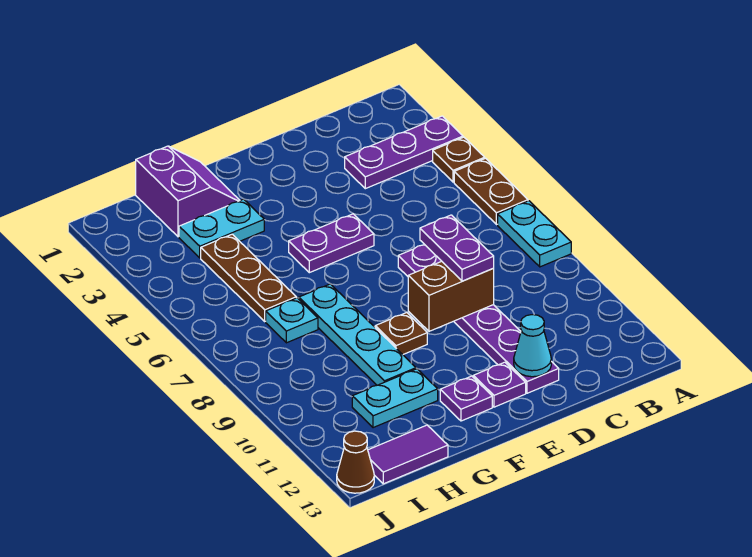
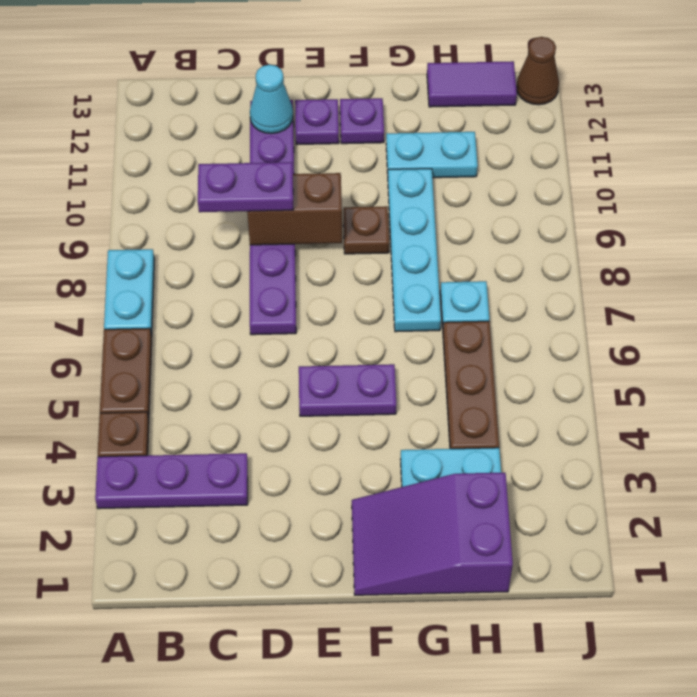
purple plate D8:D9 level 3 -> purple plate C9:D9 level 3
purple slope G1:H2 level 1 top H -> purple slope F1:H2 level 1 top H

